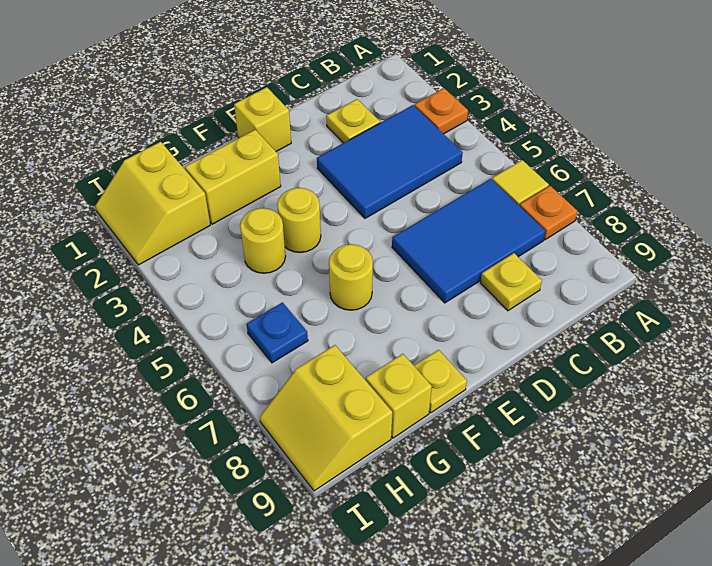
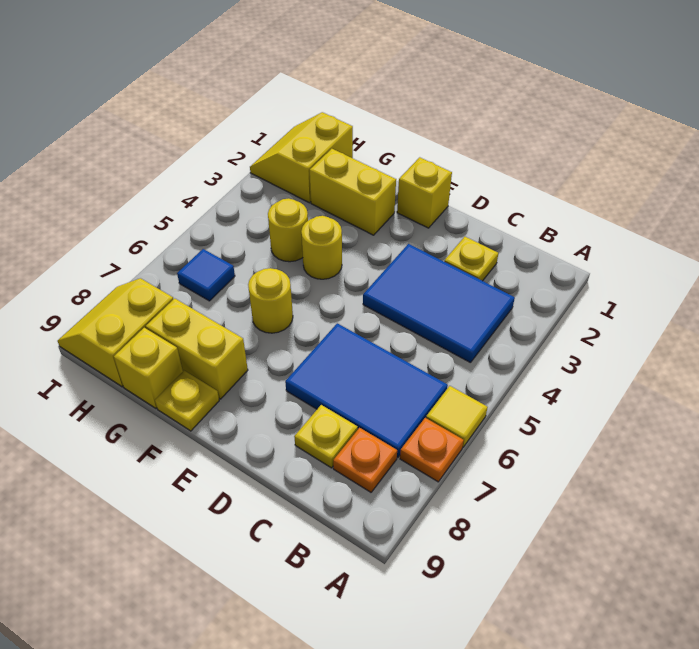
orange plate A3 level 1 -> orange plate B8 level 1
none -> yellow brick F8:G8 level 1
blue plate H6 level 1 -> blue tile H6 level 1

